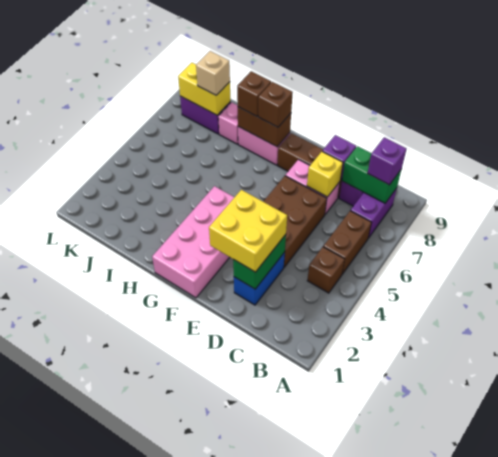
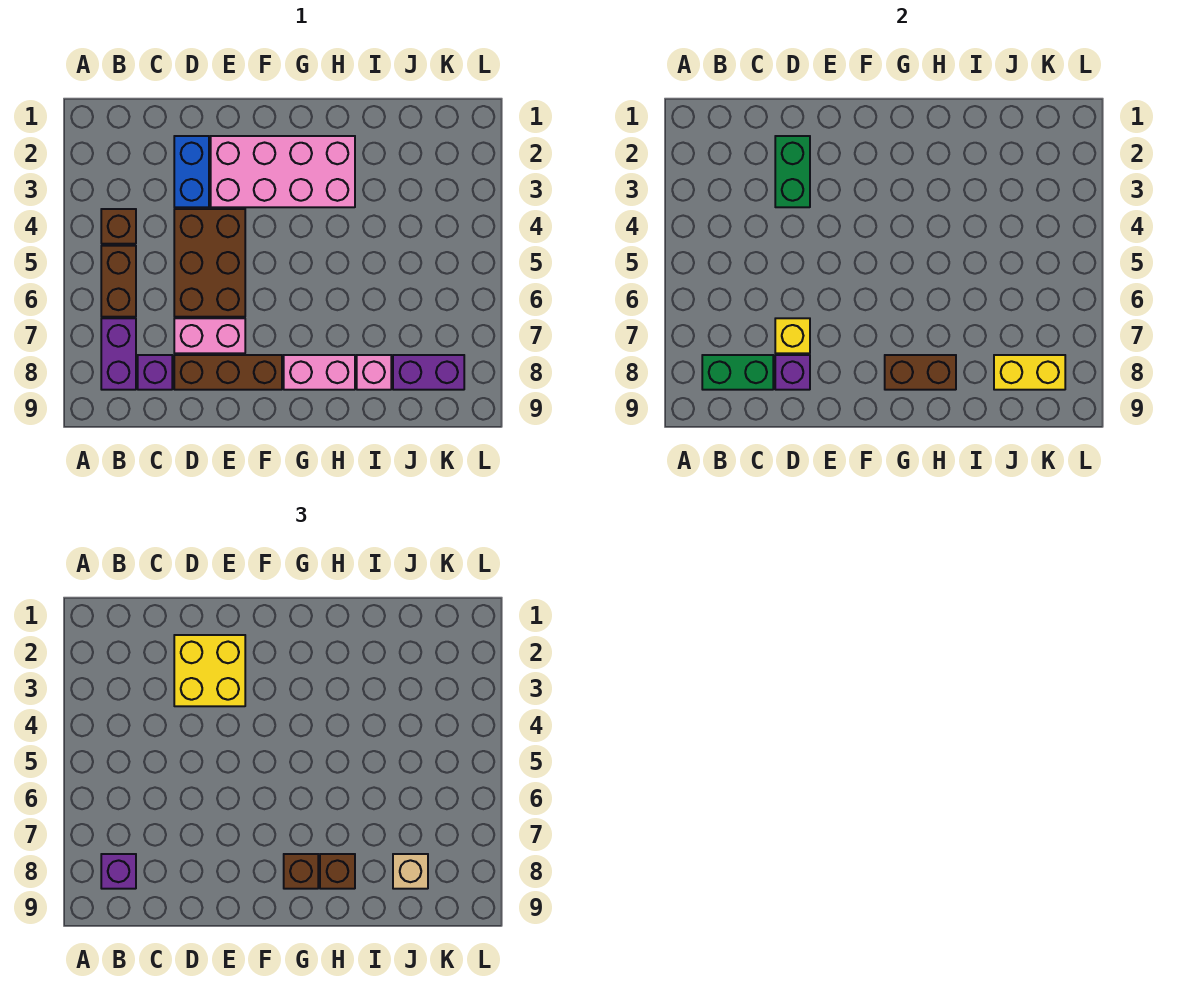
pink brick F1:G4 level 1 -> pink brick E2:H3 level 1

